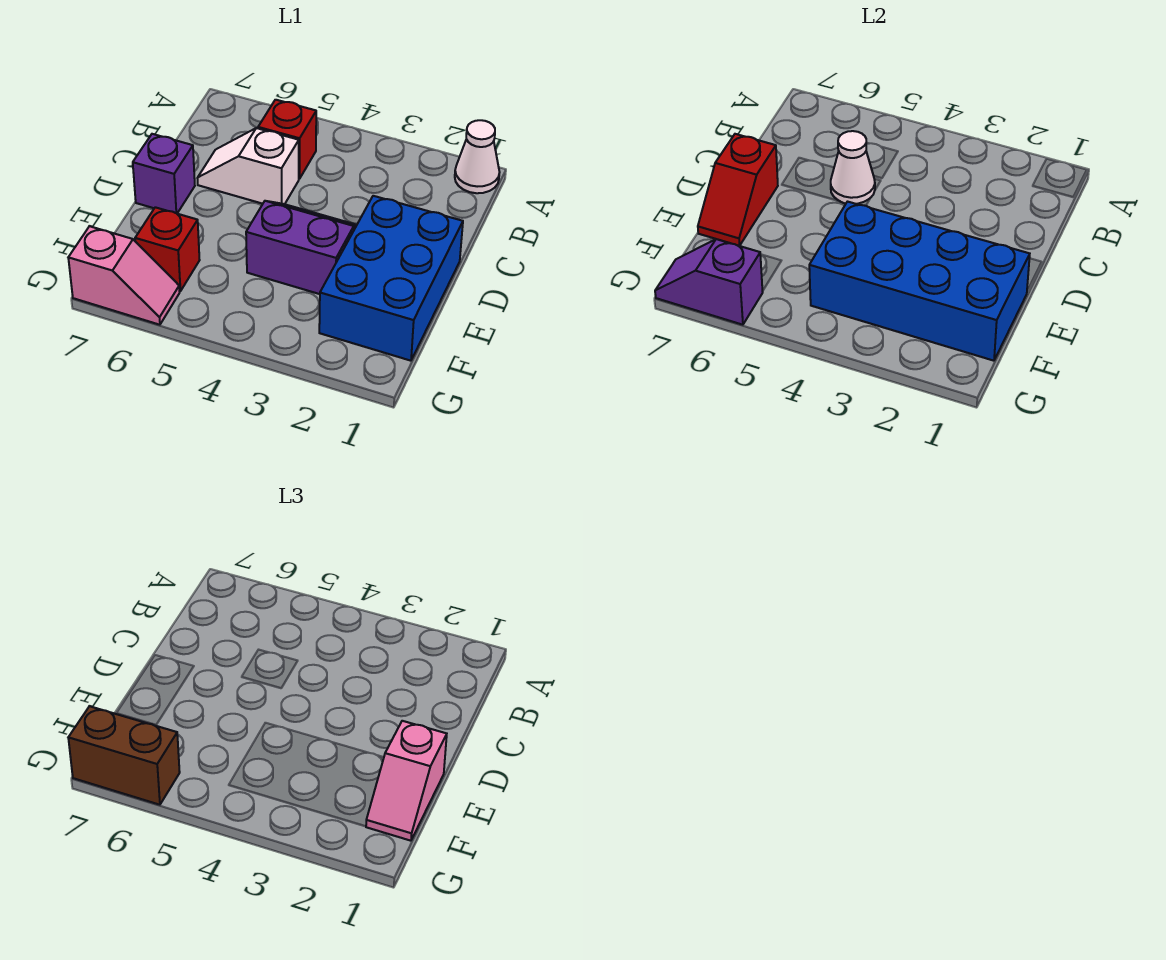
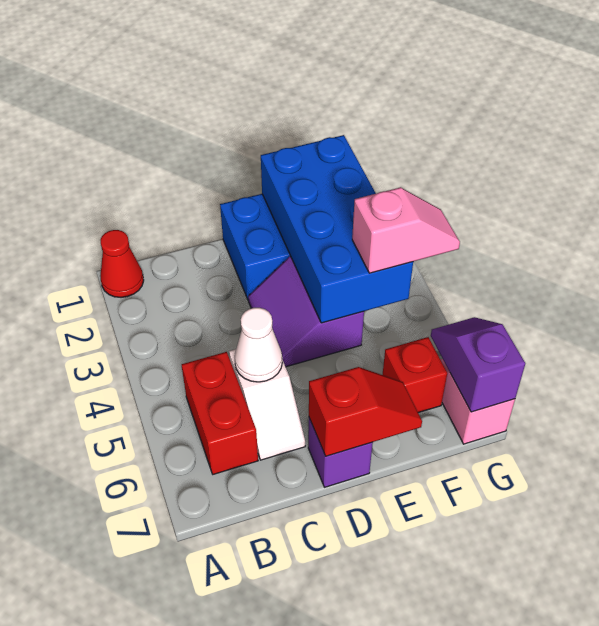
white cone A1 level 1 -> red cone A1 level 1
red brick B5 level 1 -> red brick B5:B6 level 1
pink slope E1:F1 level 3 top E -> pink slope F4:G4 level 3 top F
purple slope G6:G7 level 2 top 6 -> purple slope G6:G7 level 2 top 7
brown brick G6:G7 level 3 -> none

